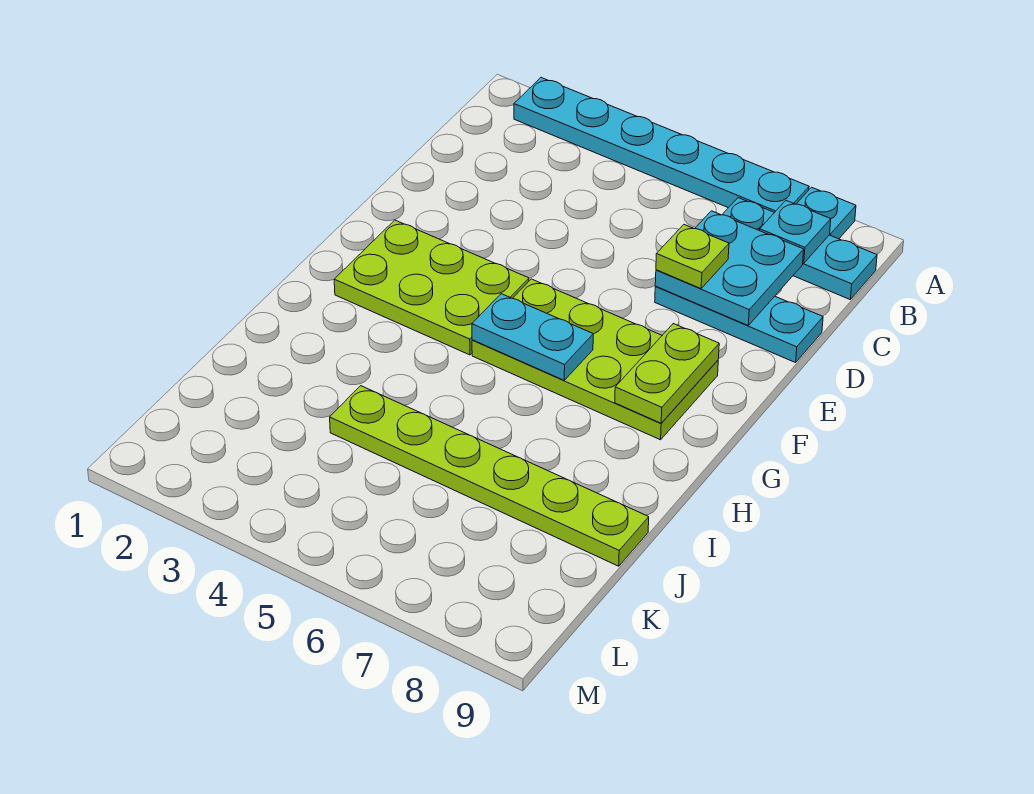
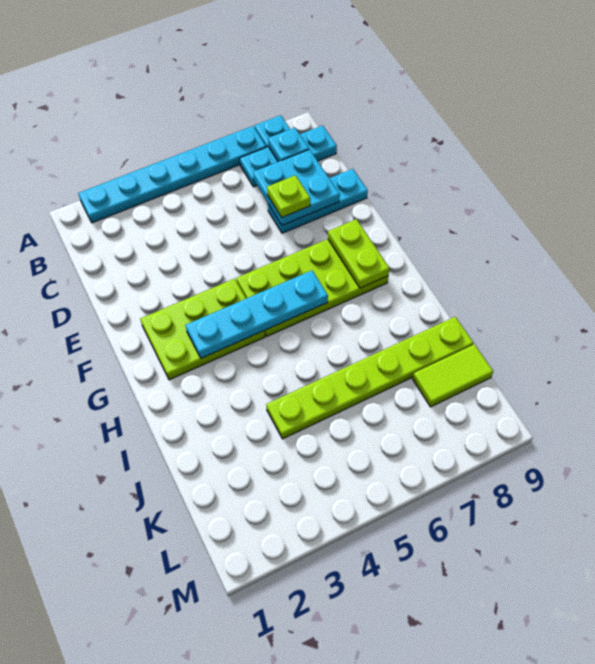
cyan plate G5:G6 level 2 -> cyan plate G3:G6 level 2
none -> lime tile K8:K9 level 1

